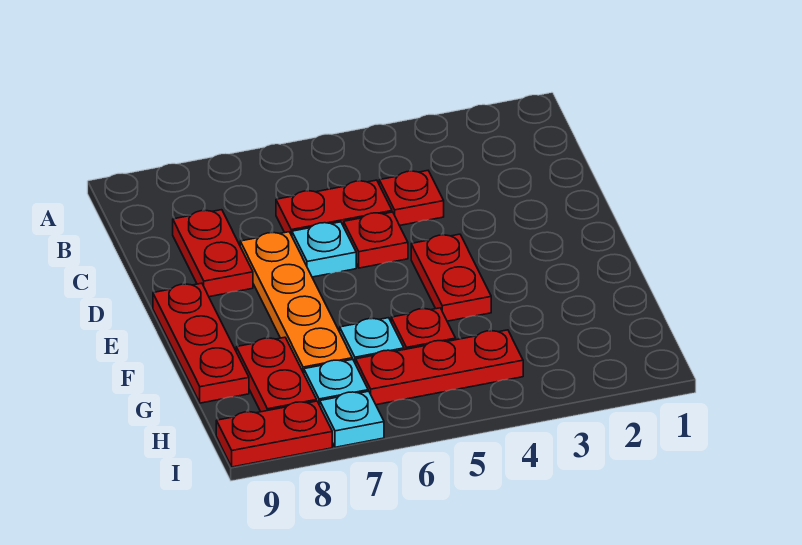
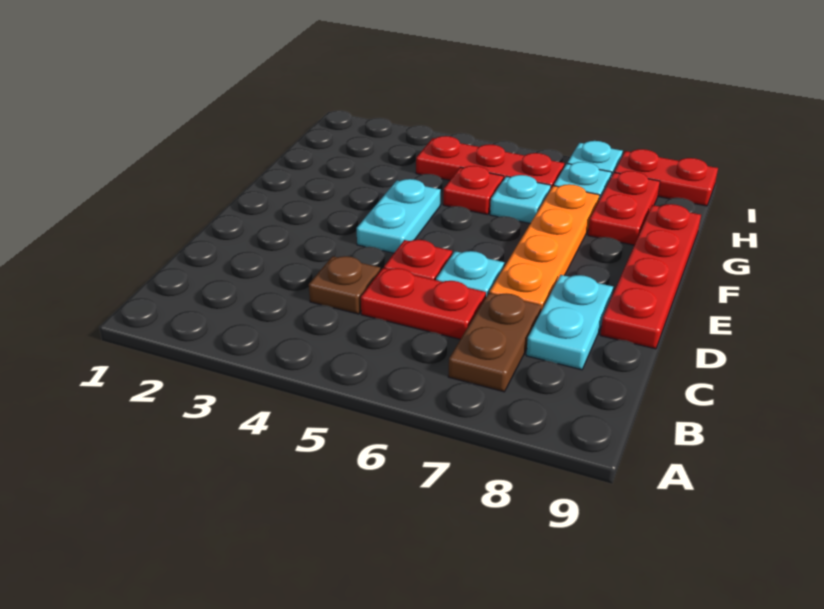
none -> brown plate B7:C7 level 1
red plate C4 level 1 -> brown plate C4 level 1
red plate C8:D8 level 1 -> cyan plate C8:D8 level 1
red plate E4:F4 level 1 -> cyan plate E4:F4 level 1
red plate E9:G9 level 1 -> red plate D9:G9 level 1

